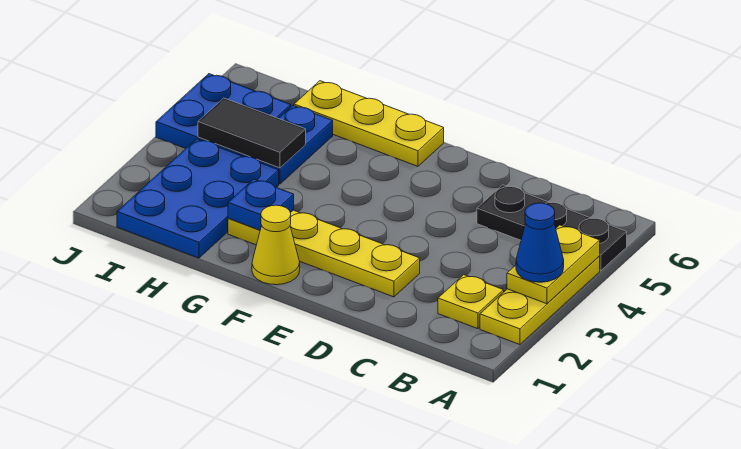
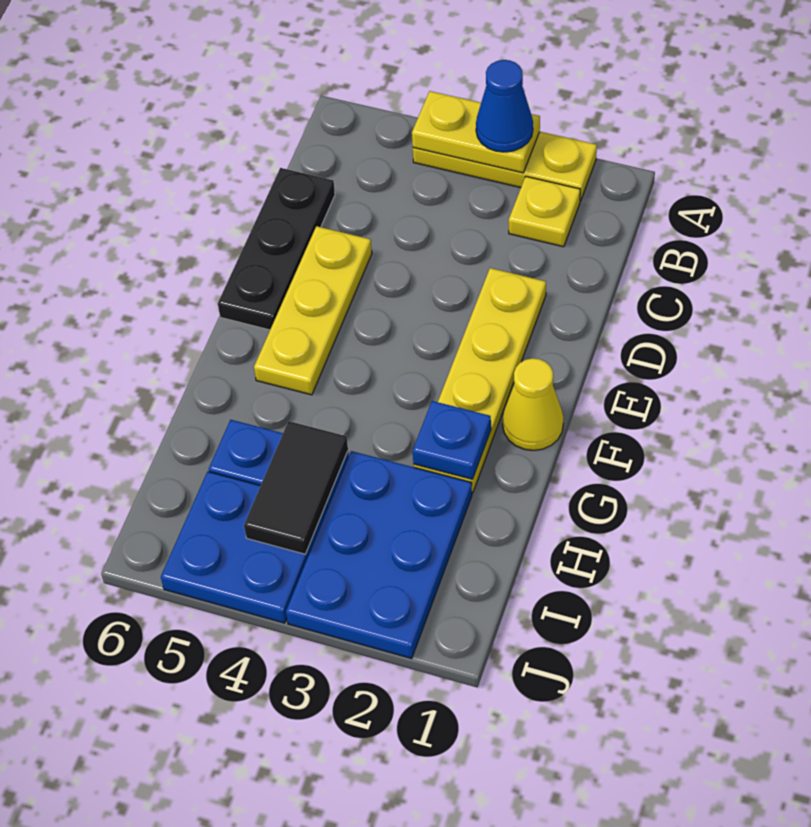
black plate A5:C5 level 1 -> black plate C6:E6 level 1
yellow plate F6:H6 level 1 -> yellow plate D5:F5 level 1
blue plate H1:I3 level 1 -> blue plate H2:J3 level 1

